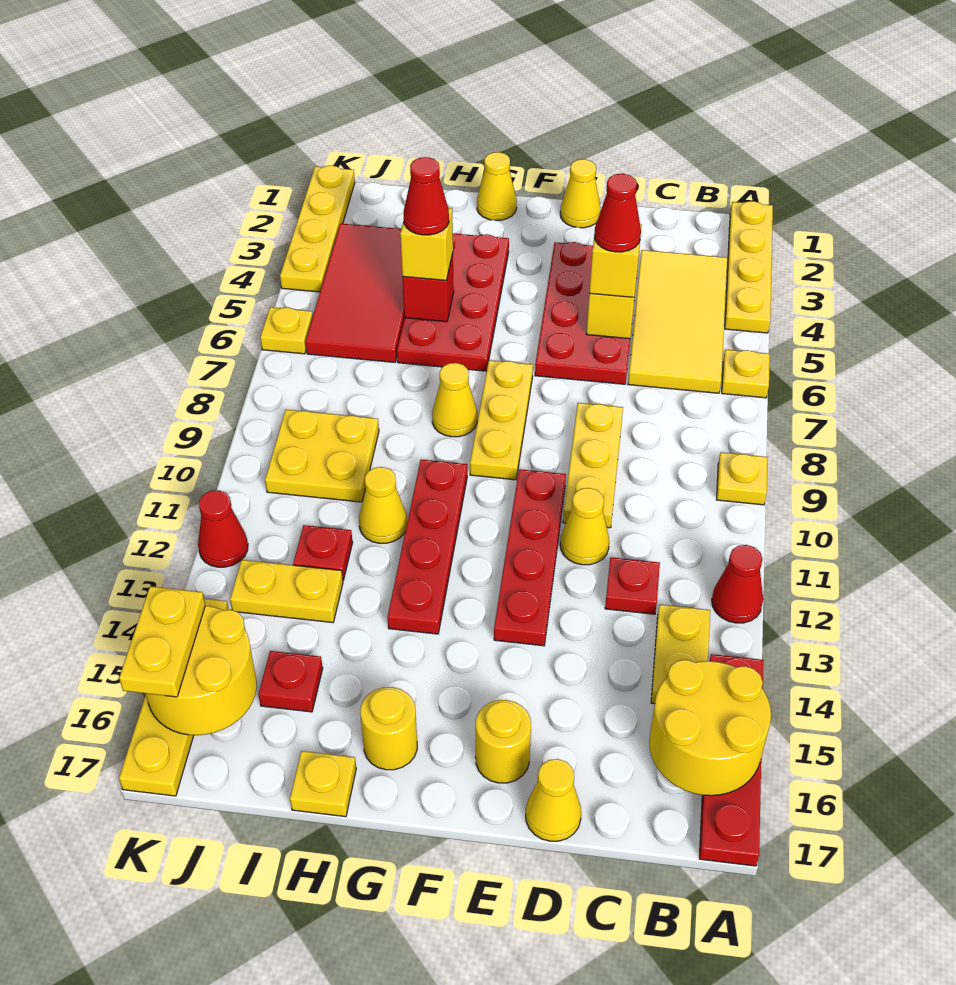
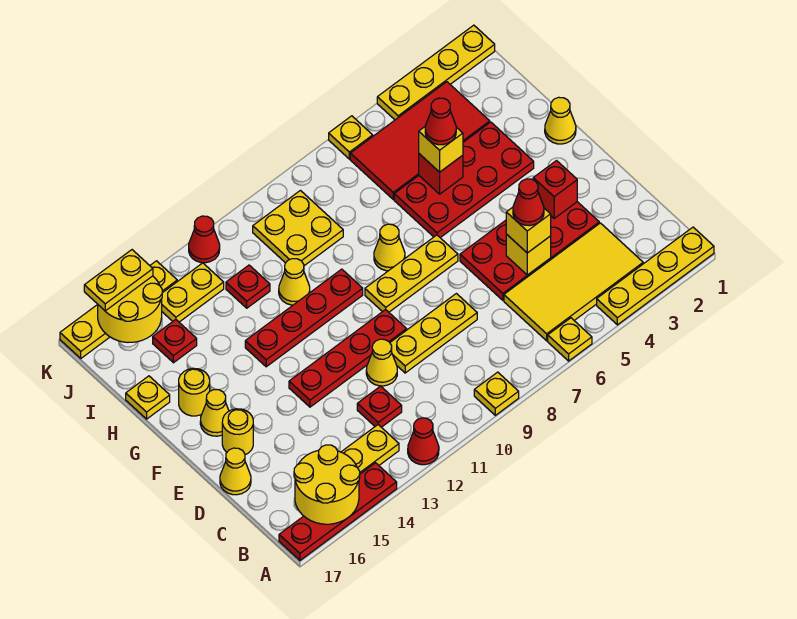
yellow cone E1 level 1 -> yellow cone F16 level 1
none -> red brick E3 level 2
yellow plate I13:J13 level 1 -> yellow plate J13:J14 level 1

